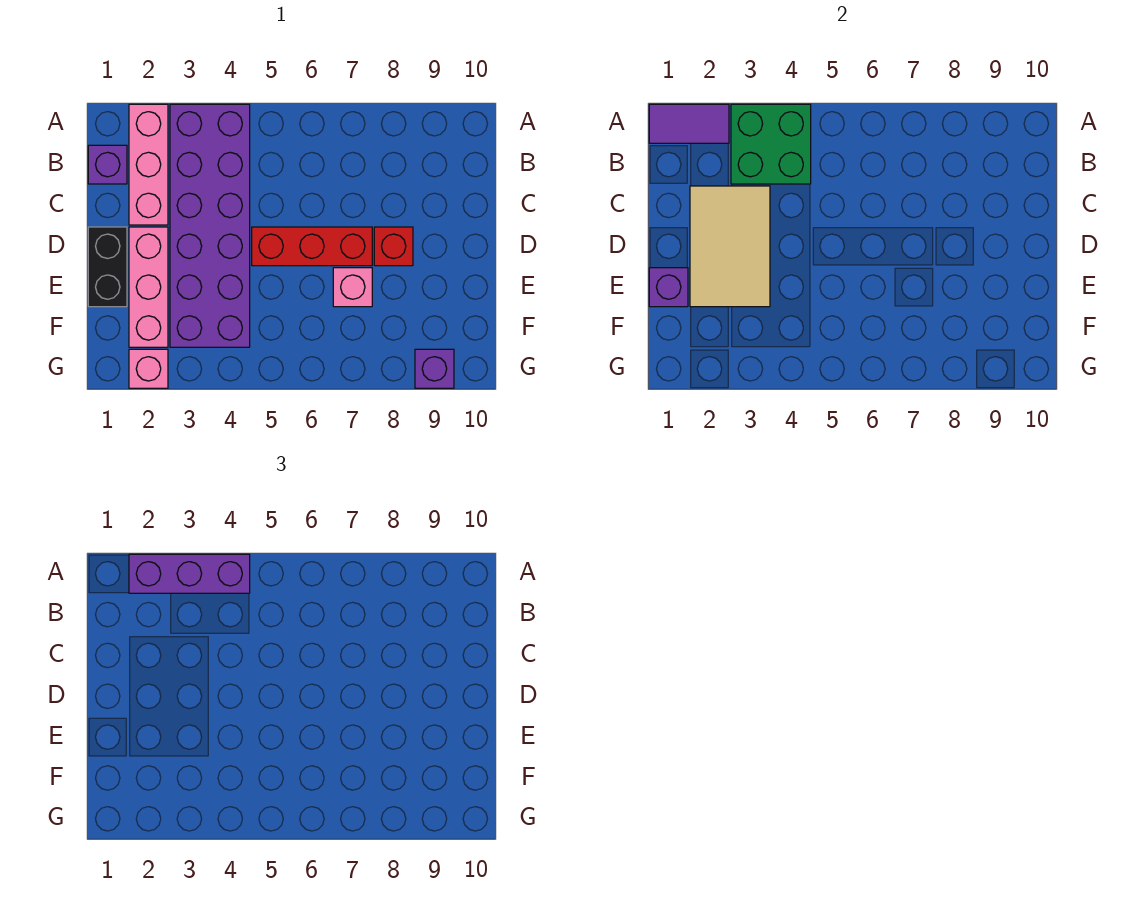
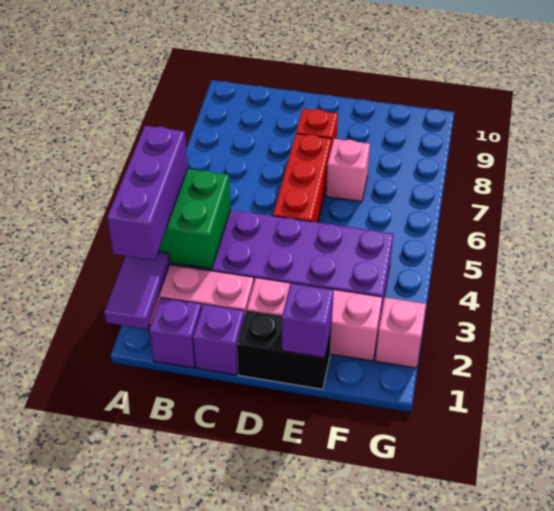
tan tile C2:E3 level 2 -> none
purple brick G9 level 1 -> purple brick C1 level 1

